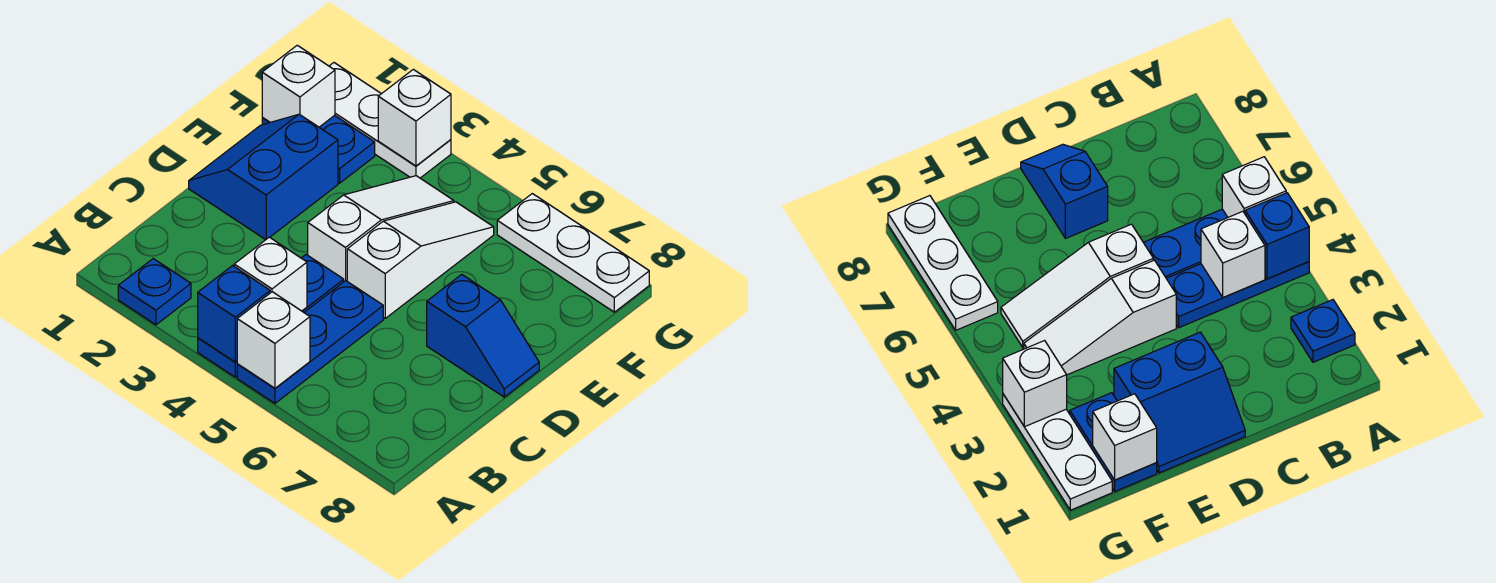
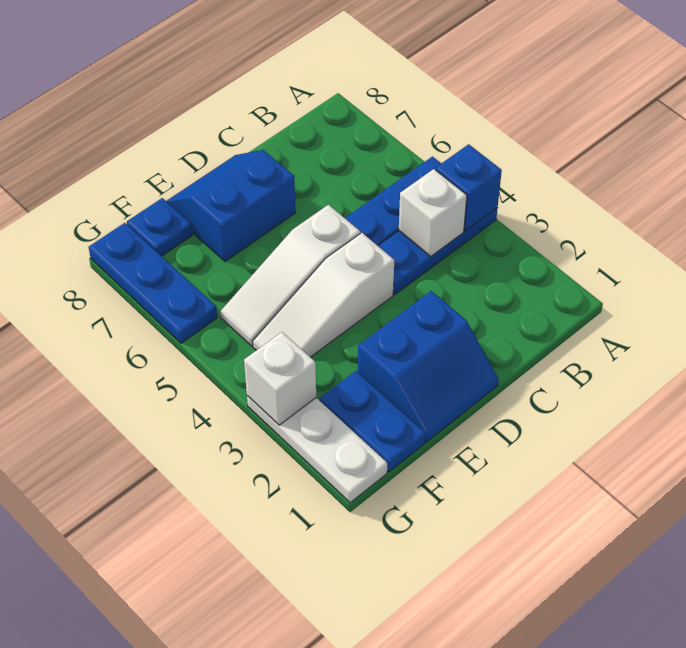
blue plate A2 level 1 -> blue plate F8 level 1
white brick A5 level 2 -> none
blue slope D7:D8 level 1 top 7 -> blue slope D7:E8 level 1 top 7
white brick F1 level 2 -> none
white plate G6:G8 level 1 -> blue plate G6:G8 level 1

